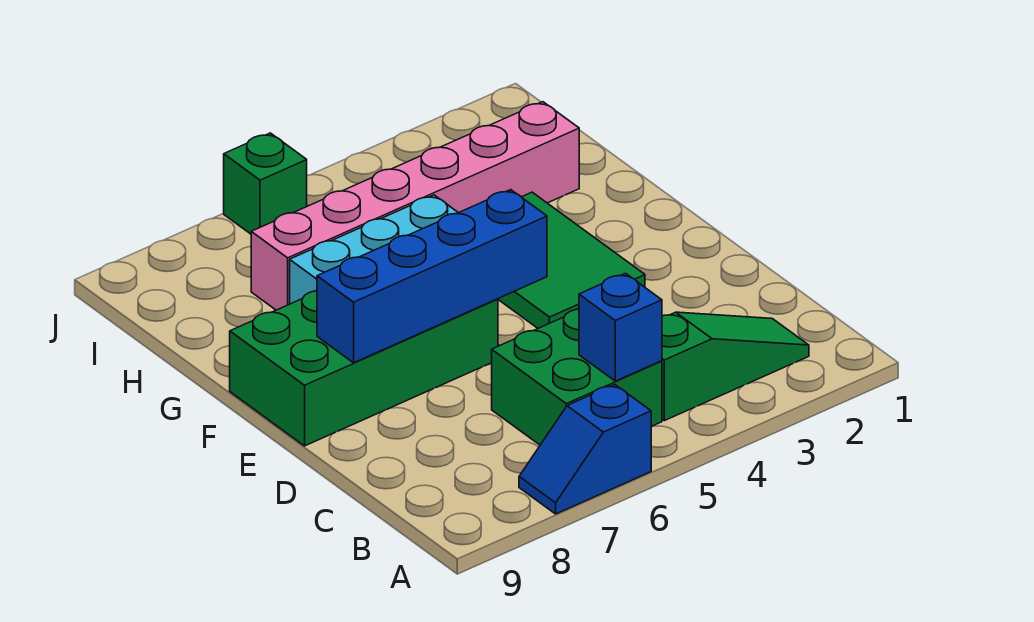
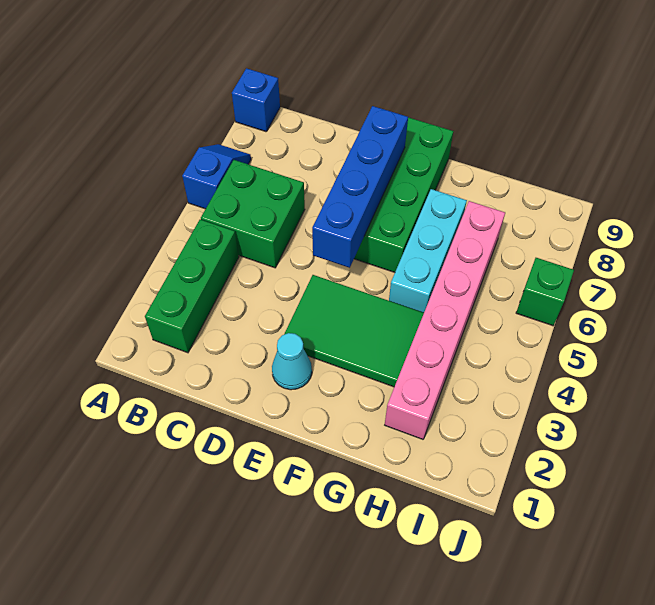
green slope B2:B4 level 1 top 4 -> green brick B2:B4 level 1
blue brick B5 level 2 -> blue brick A9 level 1
none -> cyan cone E2 level 1

